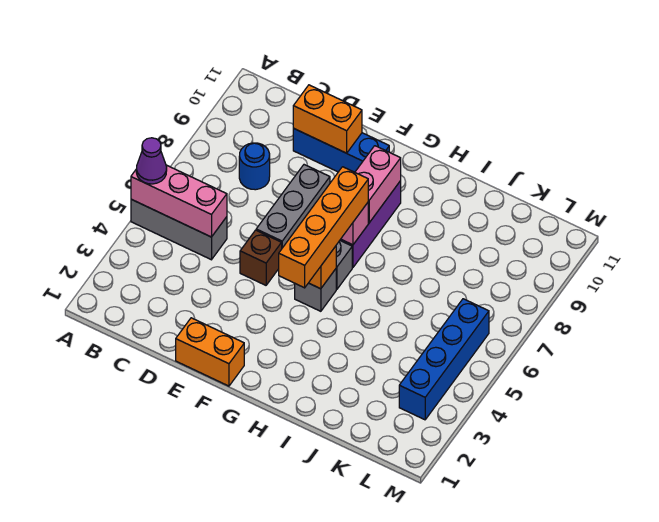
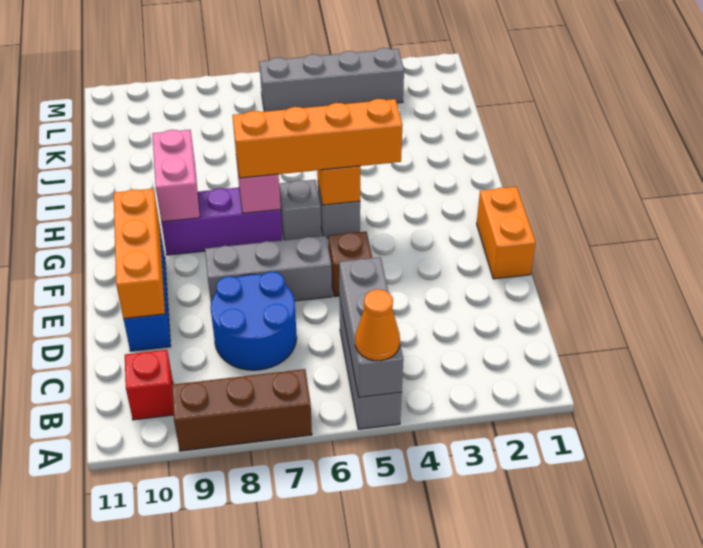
pink brick A5:C5 level 2 -> grey brick A5:C5 level 2
purple cone A5 level 3 -> orange cone A5 level 3
none -> brown brick A7:A9 level 1
none -> red brick B10 level 1
blue round brick C8 level 1 -> blue round brick C7:D8 level 1
orange brick D10:E10 level 2 -> orange brick D10:F10 level 2
pink brick G8:G9 level 2 -> pink brick G9:H9 level 2
blue brick L3:L6 level 1 -> grey brick L3:L6 level 1

